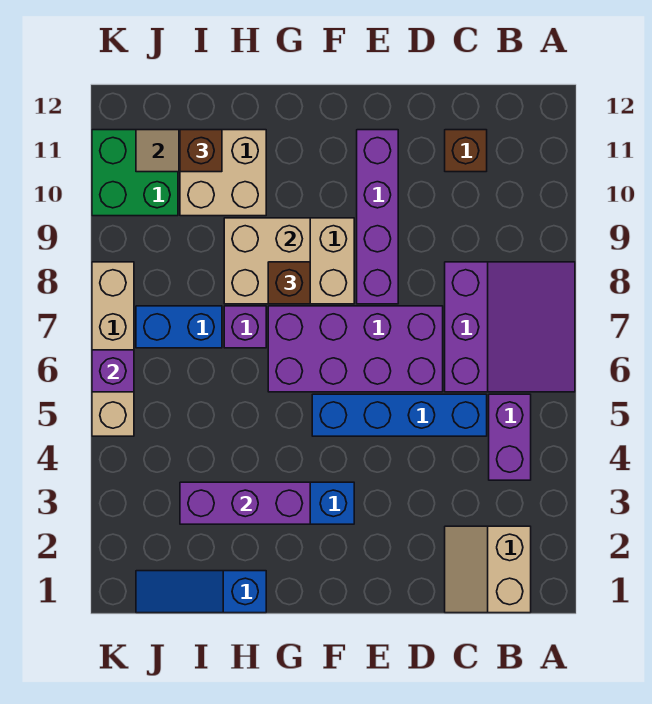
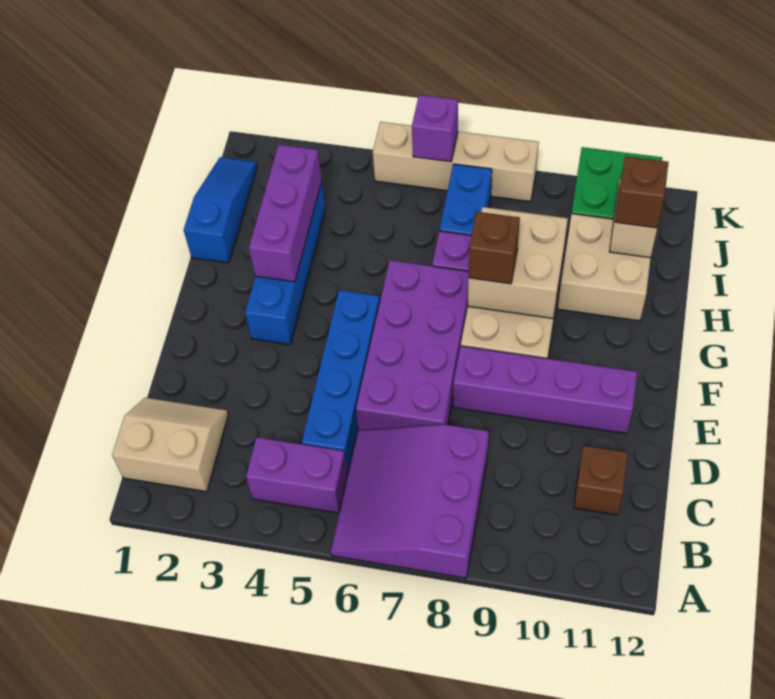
purple slope A6:C8 level 1 top C -> purple slope A6:C8 level 1 top 8

